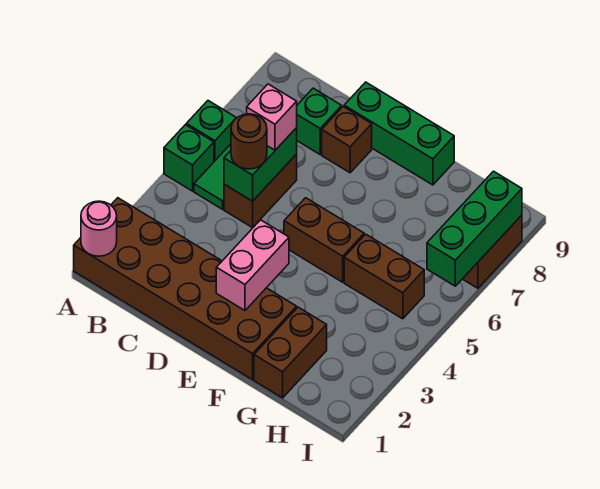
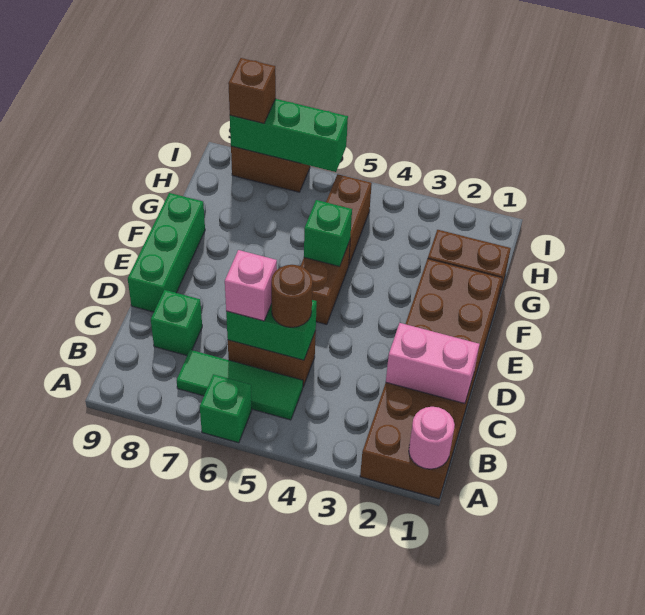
green brick A5 level 1 -> green brick F5 level 2
brown brick D8 level 1 -> brown brick I8 level 3
pink brick E2:E3 level 2 -> pink brick C1:C2 level 2

